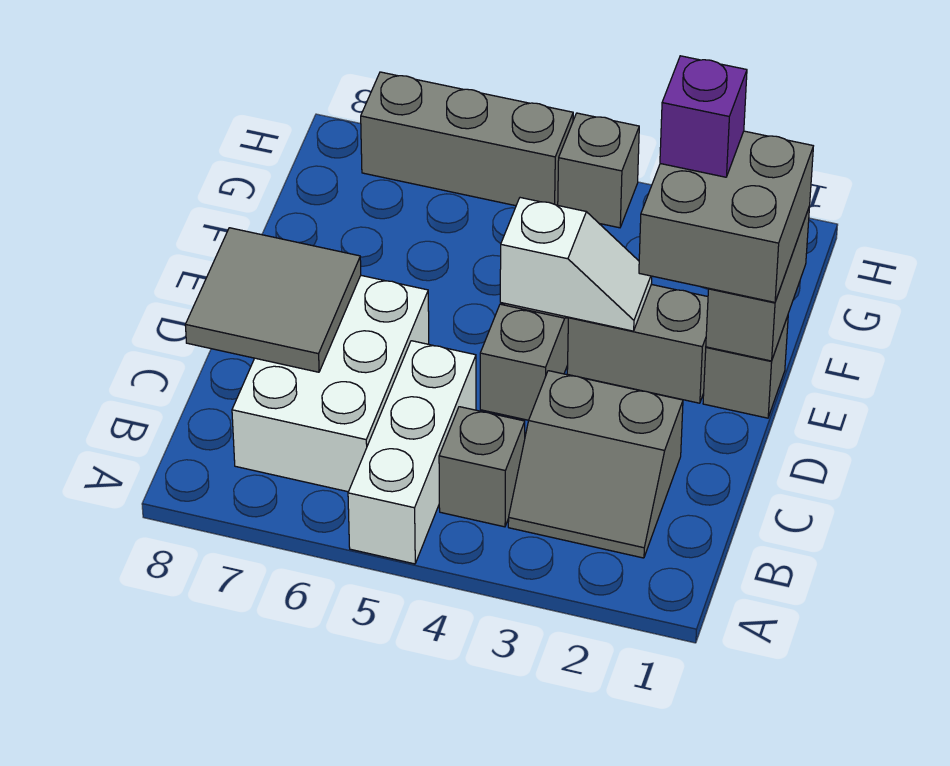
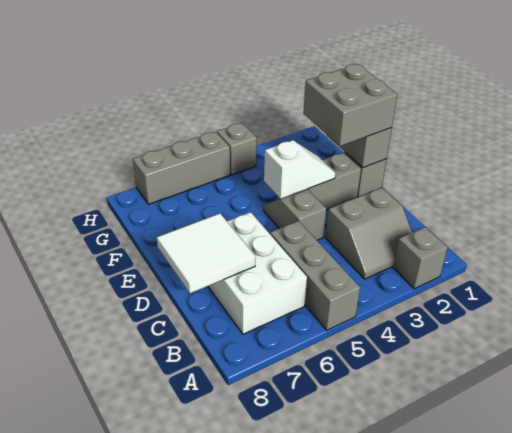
white brick A5:C5 level 1 -> grey brick A5:C5 level 1
grey brick B4 level 1 -> grey brick A2 level 1
grey tile C7:D8 level 2 -> white tile C7:D8 level 2
purple brick F2 level 4 -> none

